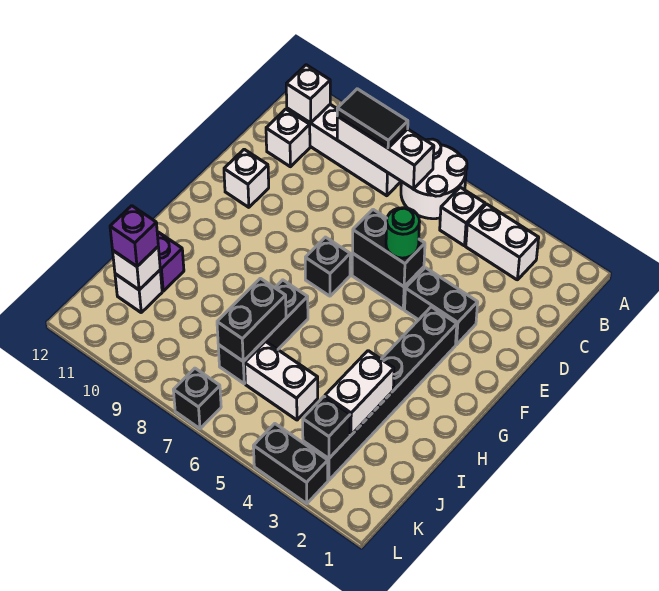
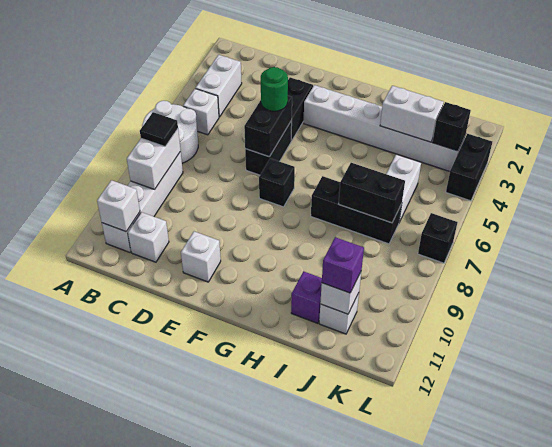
white brick B7:B9 level 2 -> white brick B8:B9 level 2
black tile B8:B9 level 3 -> black tile B8 level 3
black brick F3:K3 level 1 -> white brick F3:K3 level 1

